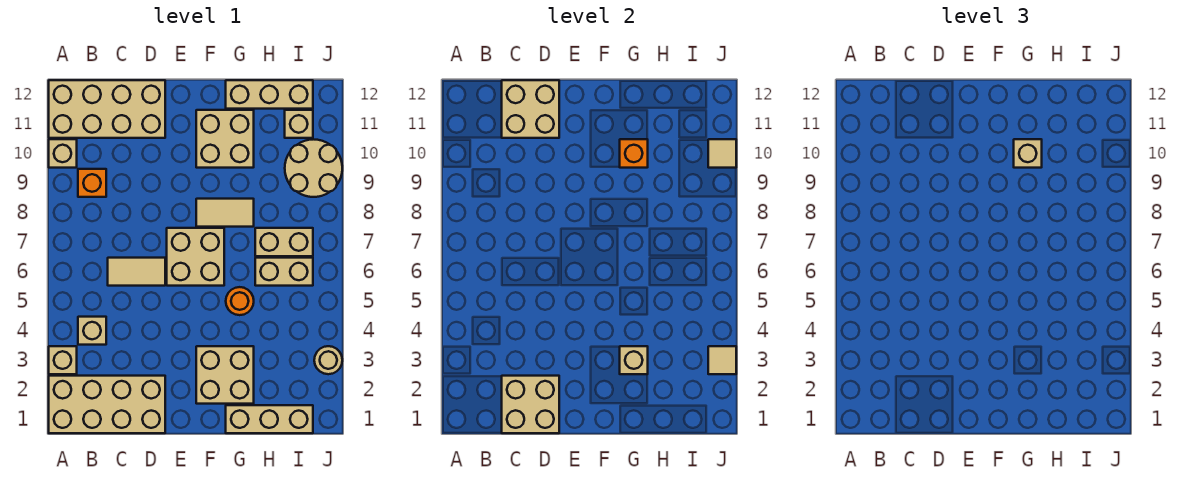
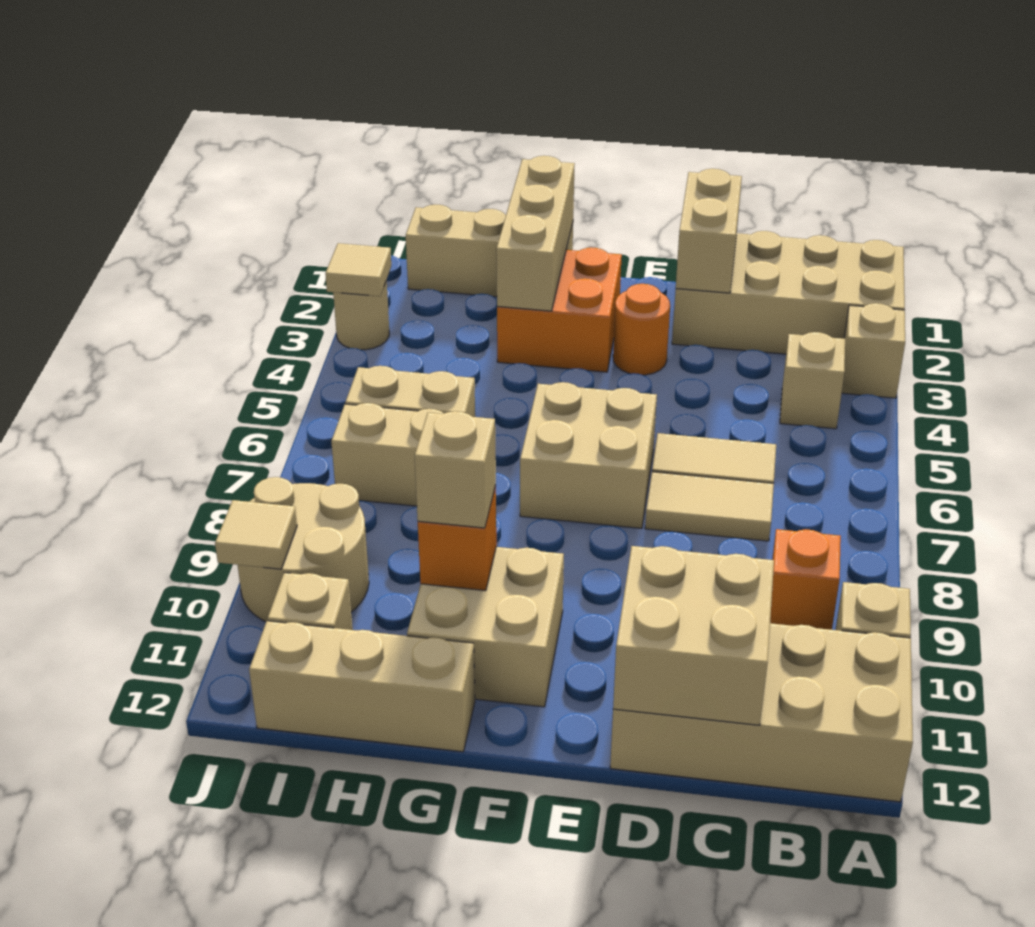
tan brick C1:D2 level 2 -> tan brick D1:D2 level 2
tan brick F2:G3 level 1 -> orange brick F2:G3 level 1
tan tile F8:G8 level 1 -> tan tile C7:D7 level 1
tan brick G3 level 2 -> tan brick G1:G3 level 2
orange round brick G5 level 1 -> orange round brick E3 level 1

